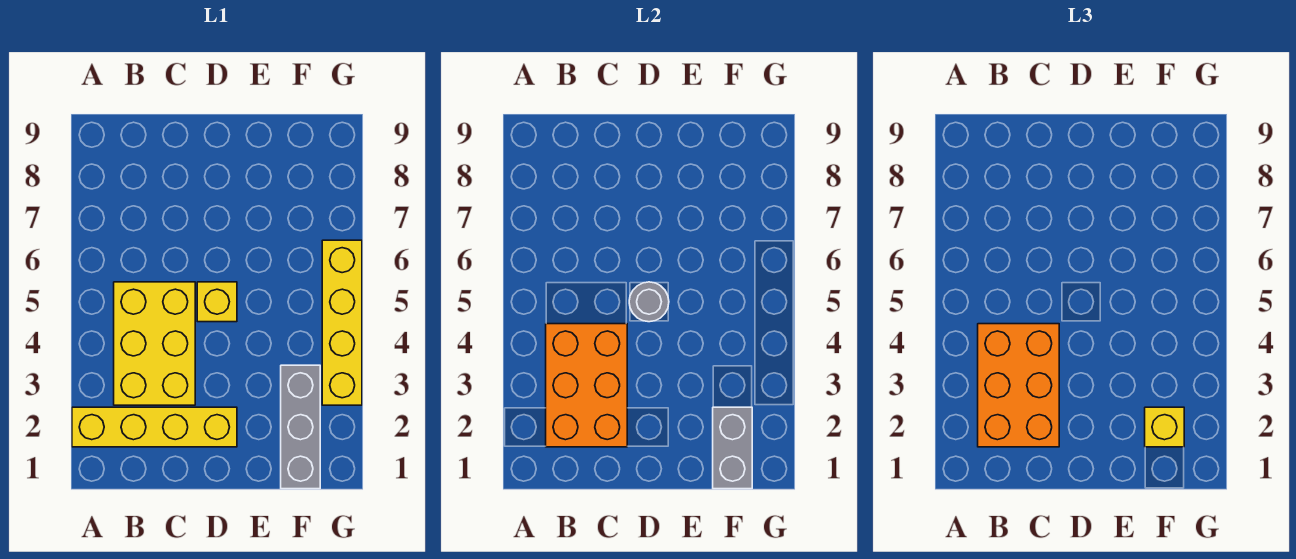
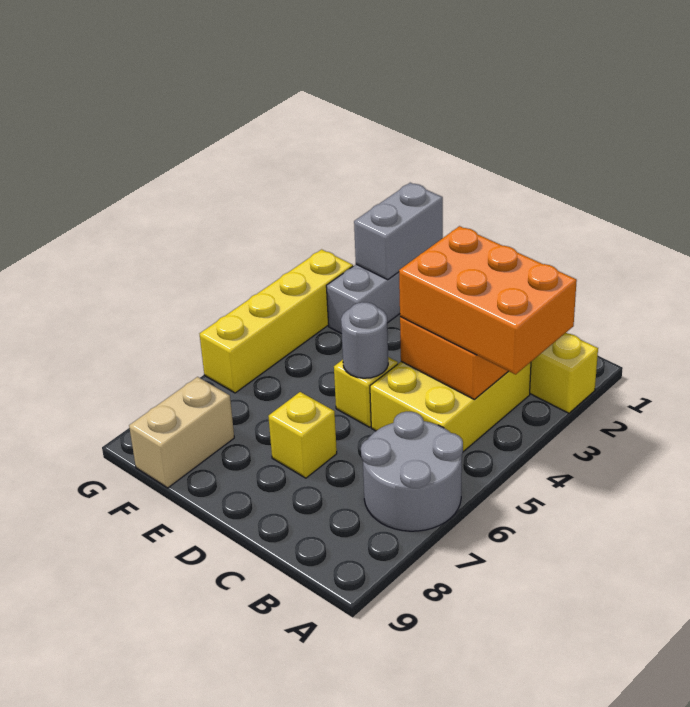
none -> grey round brick A6:B7 level 1
orange brick B2:C4 level 3 -> orange brick A3:C4 level 3
yellow brick F2 level 3 -> yellow brick D7 level 1
none -> tan brick F8:F9 level 1

